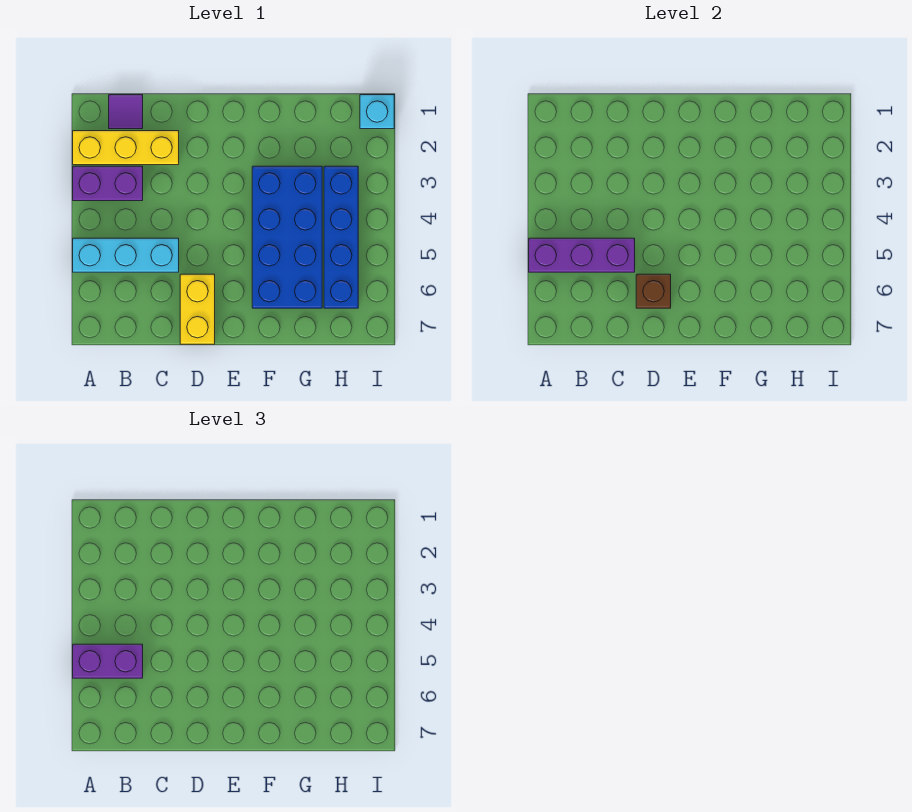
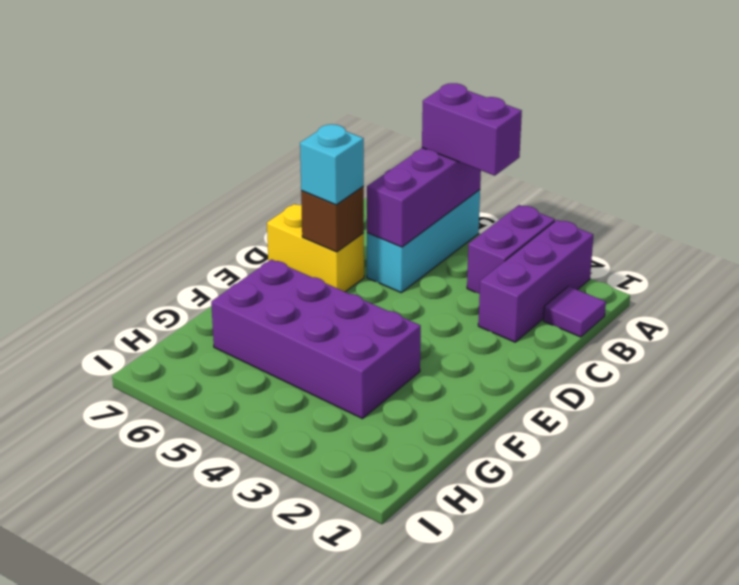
yellow brick A2:C2 level 1 -> purple brick A2:C2 level 1
purple brick A5:B5 level 3 -> purple brick A4:A5 level 3
blue brick F3:G6 level 1 -> purple brick F3:G6 level 1
blue brick H3:H6 level 1 -> none
cyan brick I1 level 1 -> cyan brick D6 level 3

